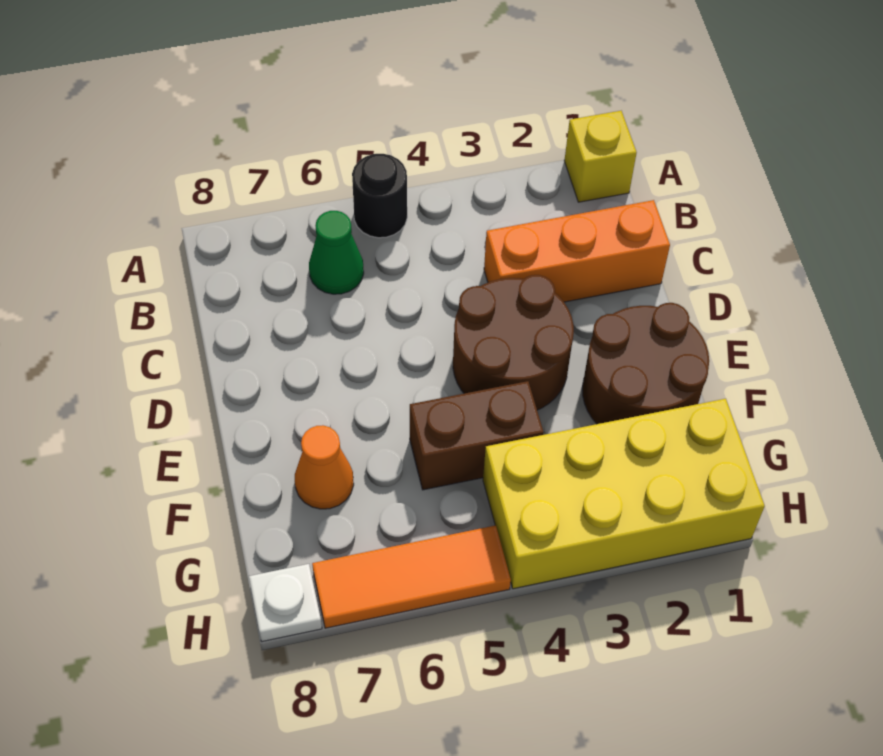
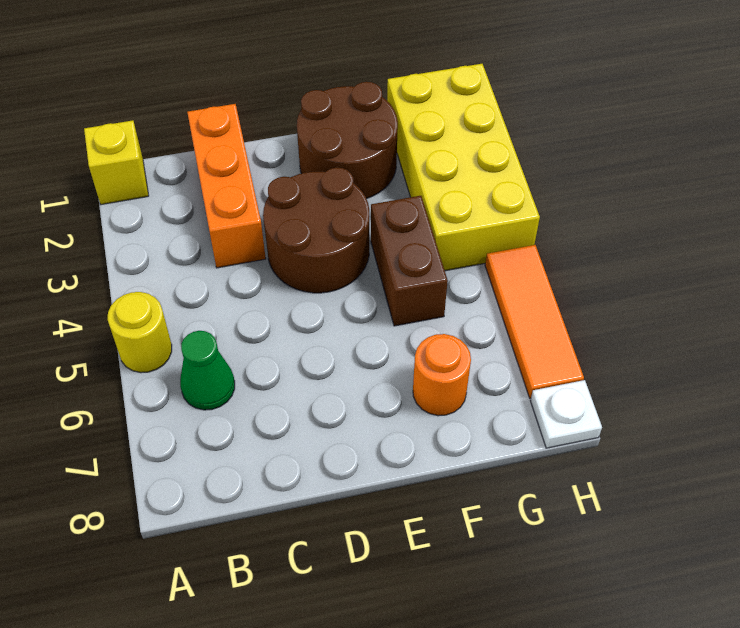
black round brick A5 level 1 -> yellow round brick A5 level 1
orange cone F7 level 1 -> orange round brick F7 level 1

